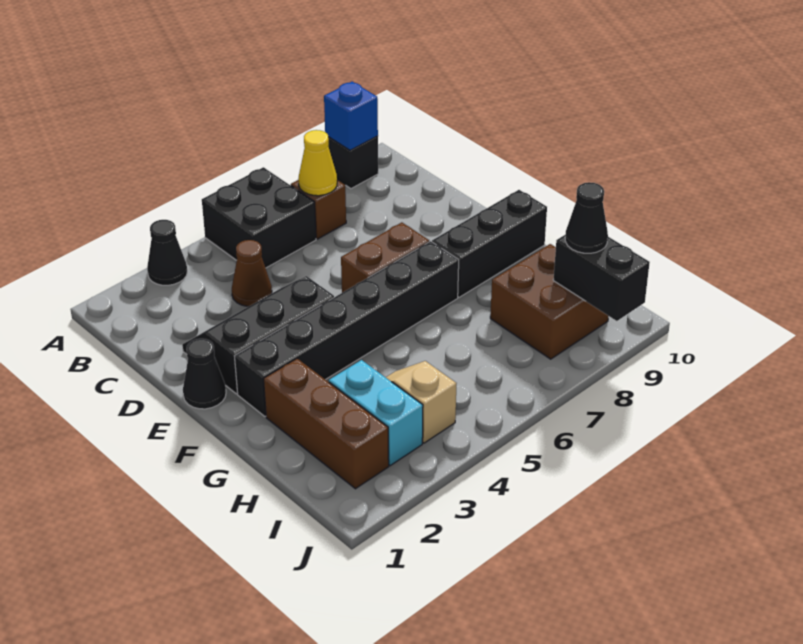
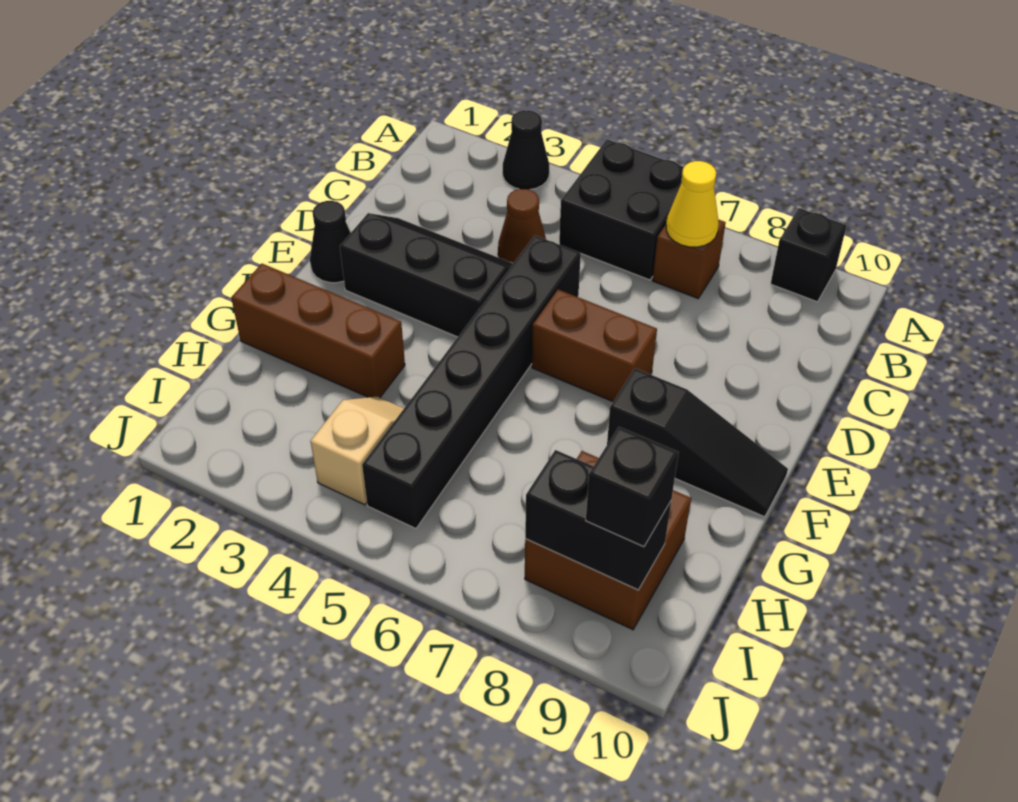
blue brick A9 level 2 -> none
black brick F2:F7 level 1 -> black brick D5:I5 level 1
black brick F8:F10 level 1 -> black slope F8:F10 level 1 top 8
brown brick G2:I2 level 1 -> brown brick G1:G3 level 1
cyan brick H3:I3 level 1 -> none
black brick I9:J9 level 2 -> black brick I8:I9 level 2
black cone I9 level 3 -> black brick I9 level 3

